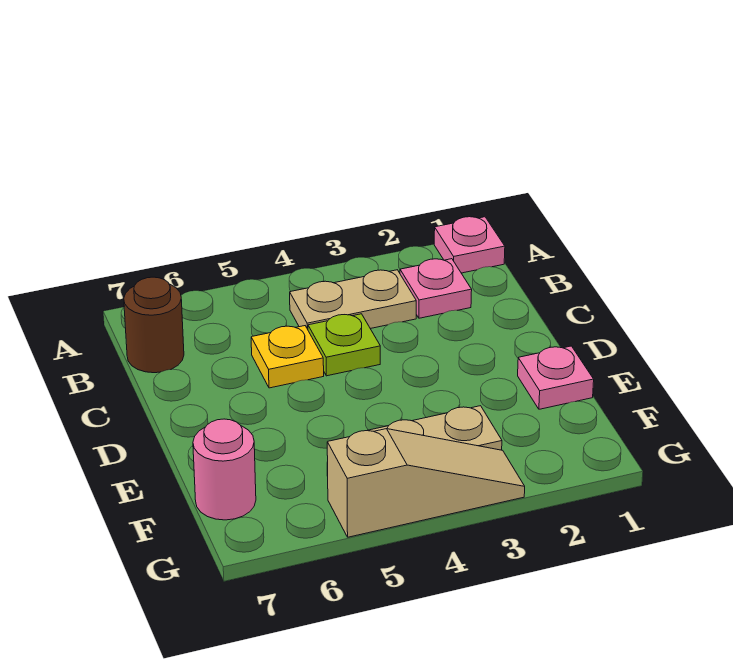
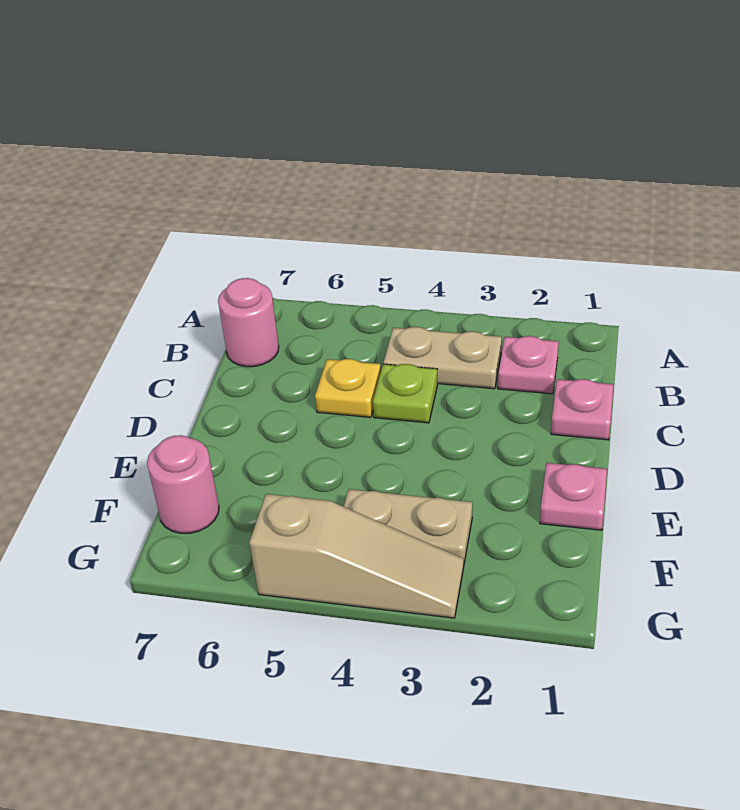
pink plate A1 level 1 -> pink plate C1 level 1
brown round brick B7 level 1 -> pink round brick B7 level 1

